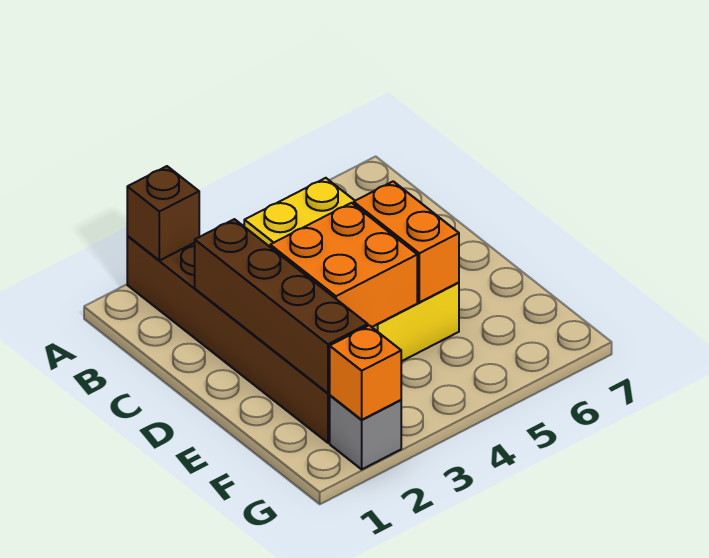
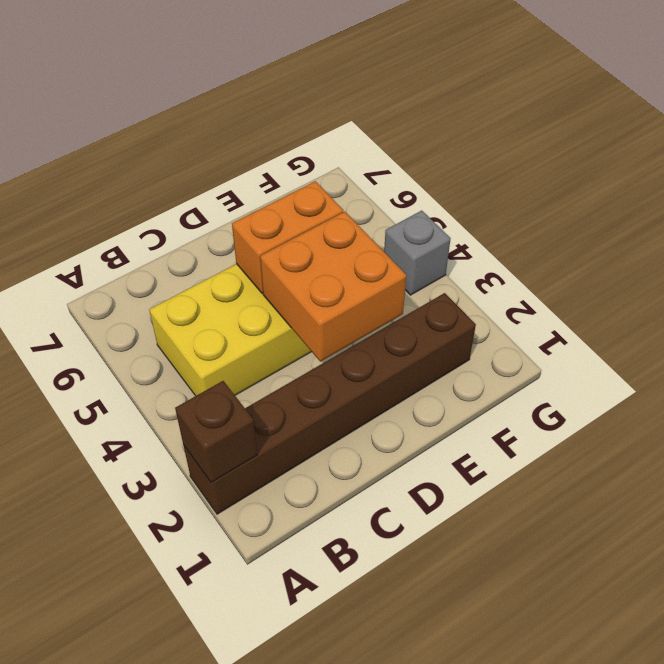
brown brick C2:F2 level 2 -> none
grey brick G2 level 1 -> grey brick G4 level 1
orange brick G2 level 2 -> none

